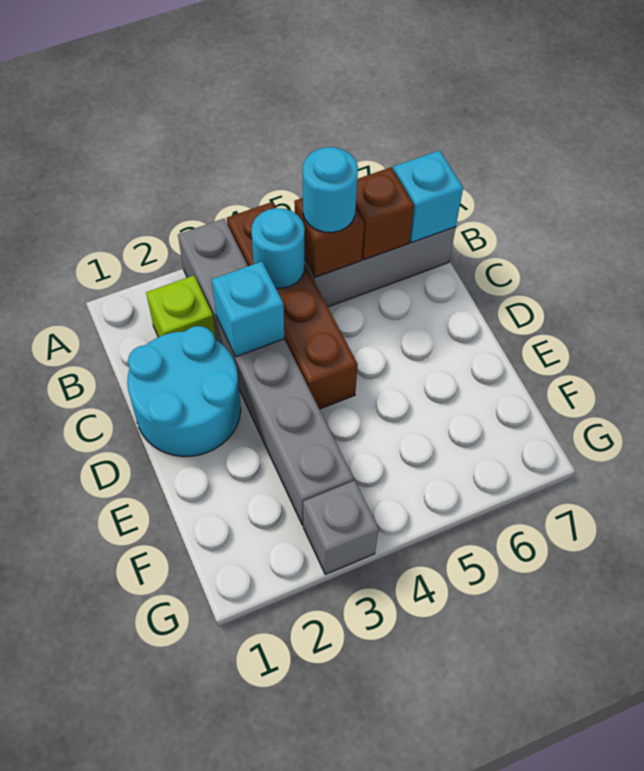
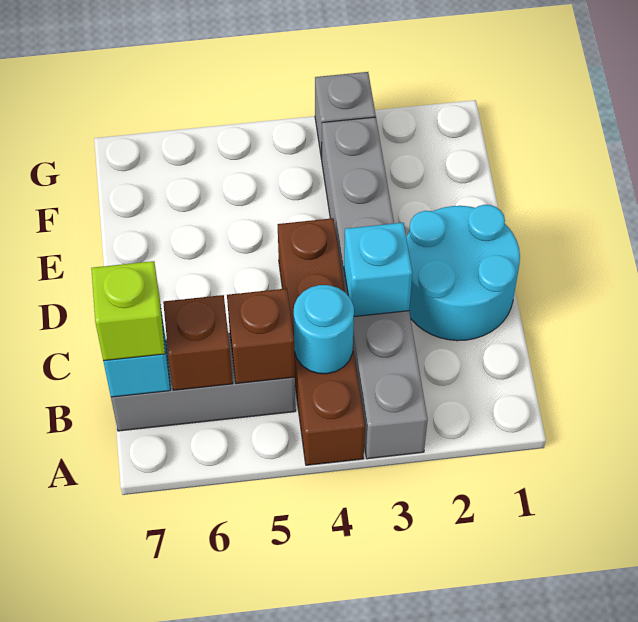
lime brick B2 level 1 -> lime brick B7 level 3
cyan round brick B5 level 3 -> none

